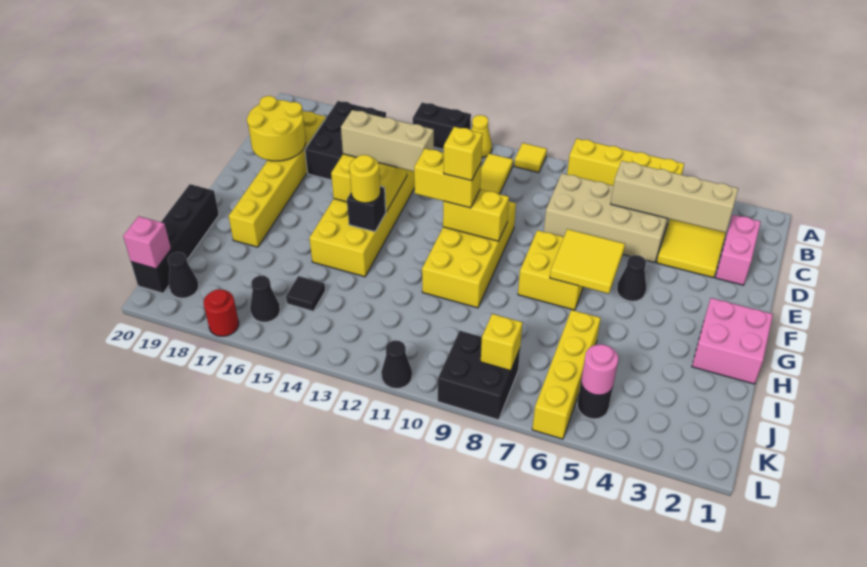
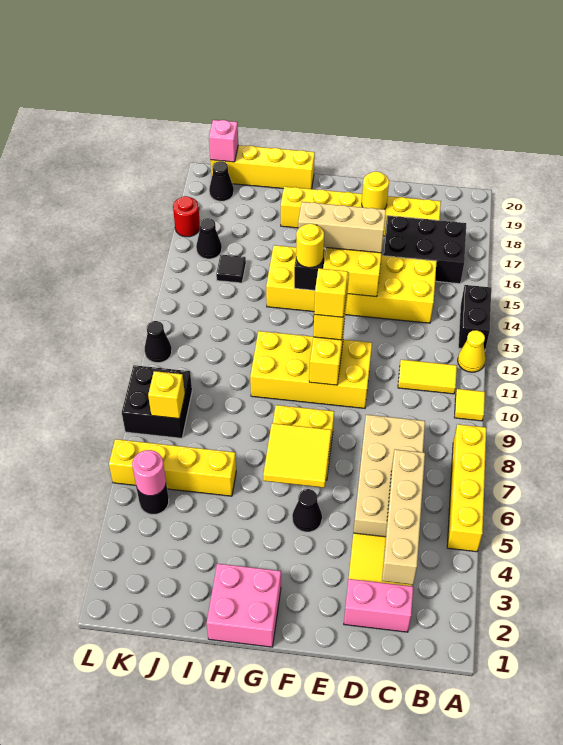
yellow round brick D18:E19 level 2 -> yellow round brick E18 level 2
tan brick E13:E15 level 3 -> tan brick E15:G15 level 3
black brick H20:K20 level 1 -> yellow brick H20:K20 level 1

